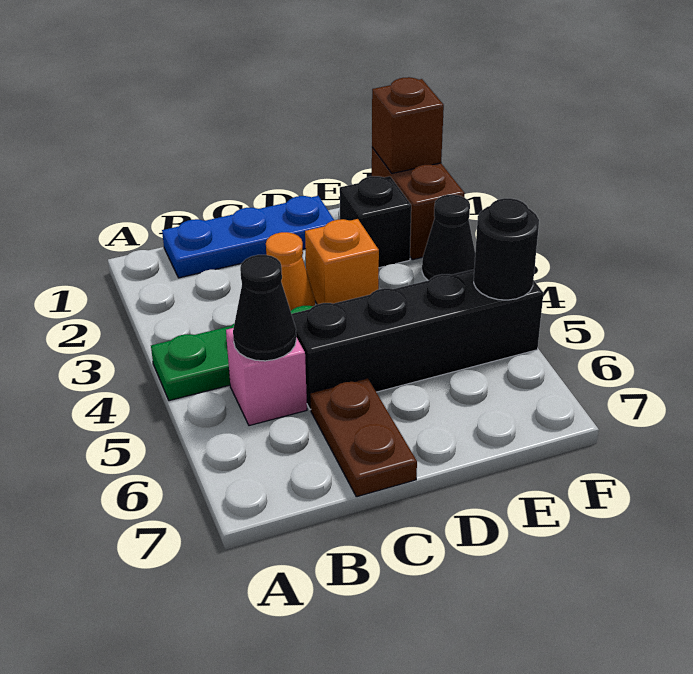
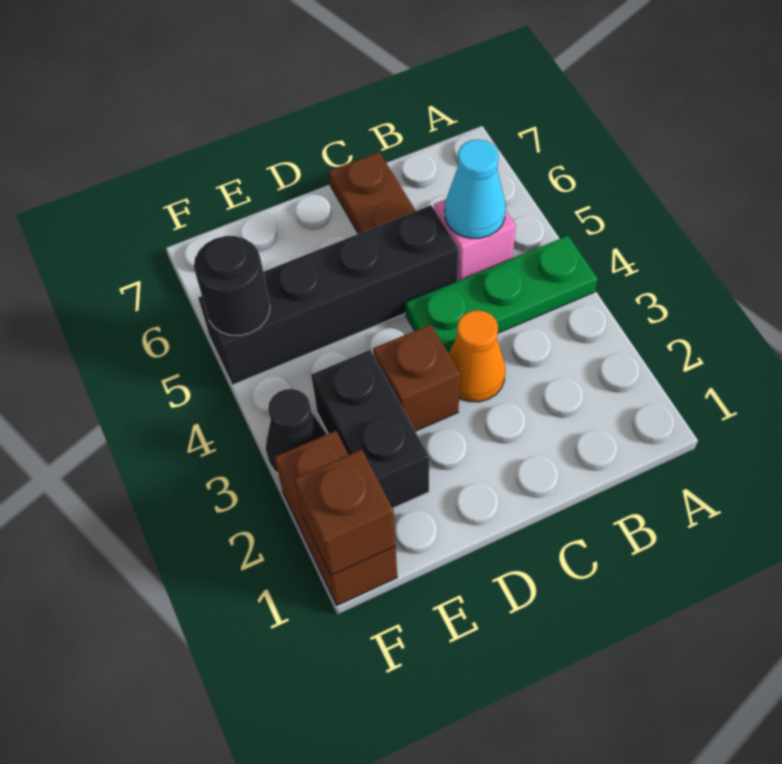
blue plate B1:D1 level 1 -> none
black cone B5 level 2 -> cyan cone B5 level 2
orange brick D3 level 1 -> brown brick D3 level 1
black brick E2 level 1 -> black brick E2:E3 level 1

